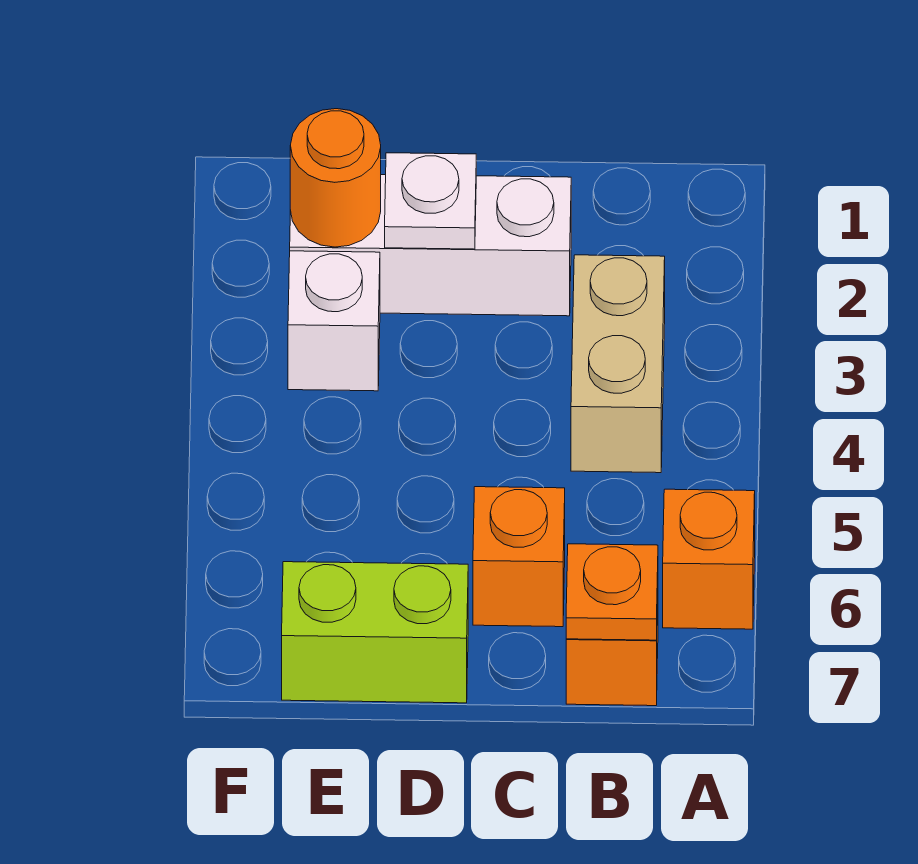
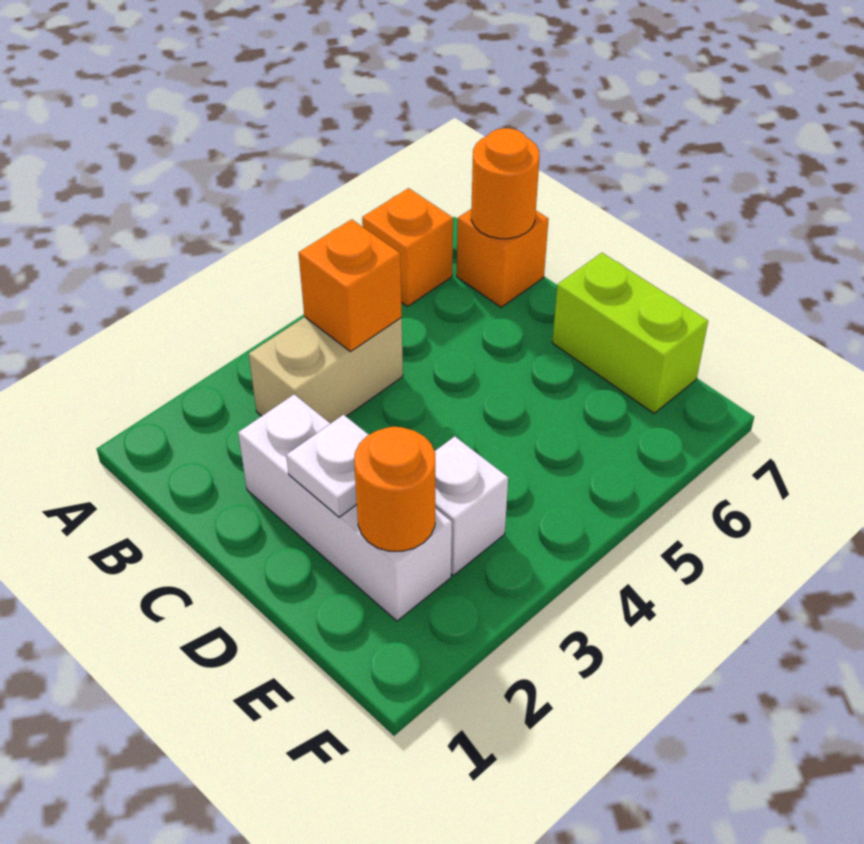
orange plate B7 level 2 -> orange round brick B7 level 2
orange brick C6 level 1 -> orange brick B4 level 2

